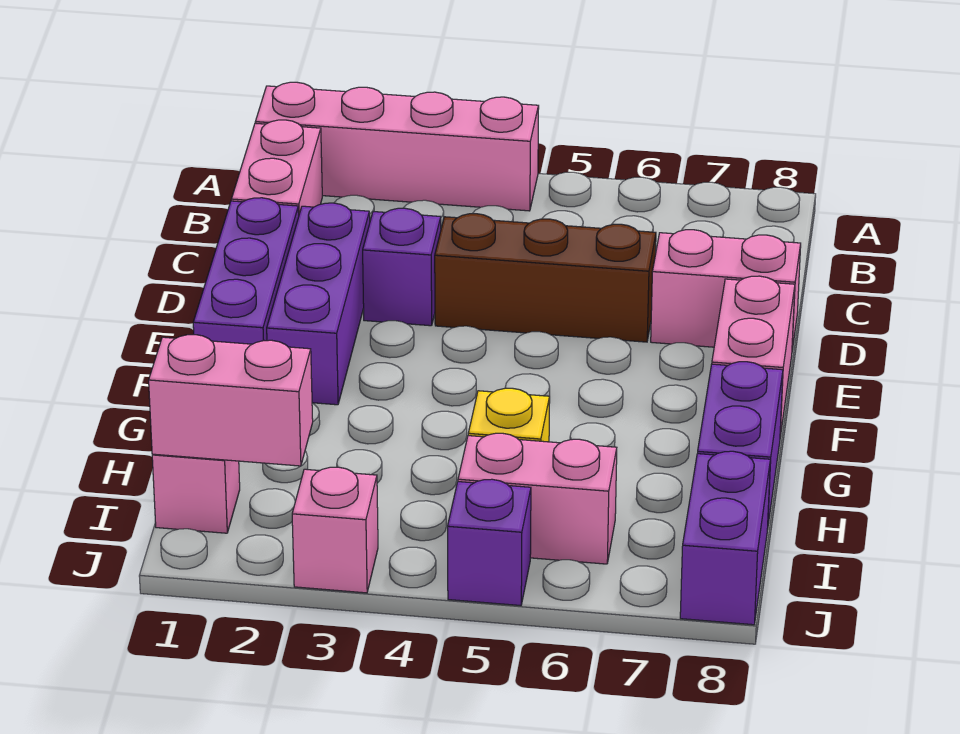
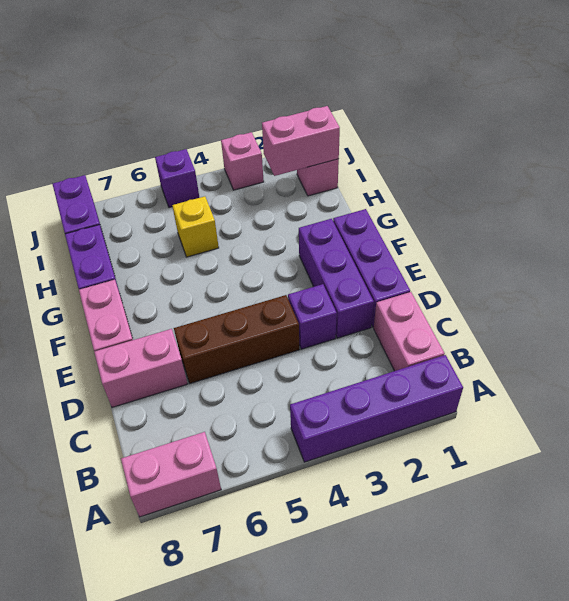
pink brick A1:A4 level 1 -> purple brick A1:A4 level 1
pink brick I5:I6 level 1 -> pink brick A7:A8 level 1

